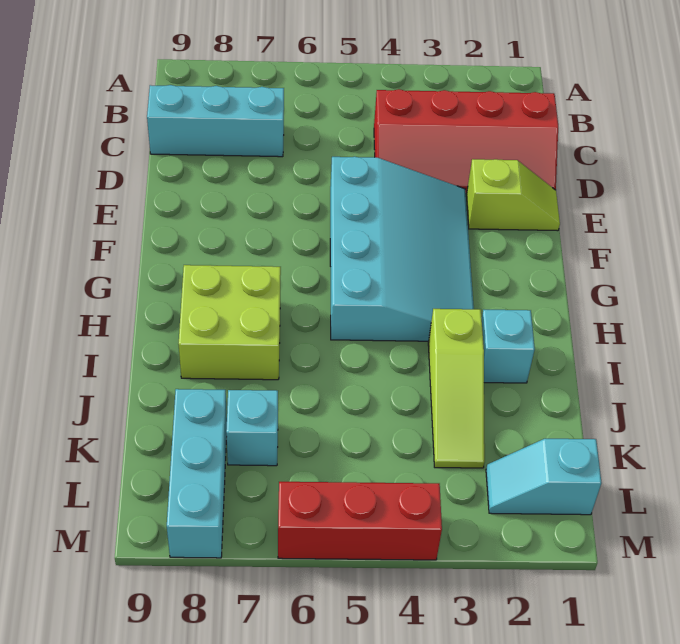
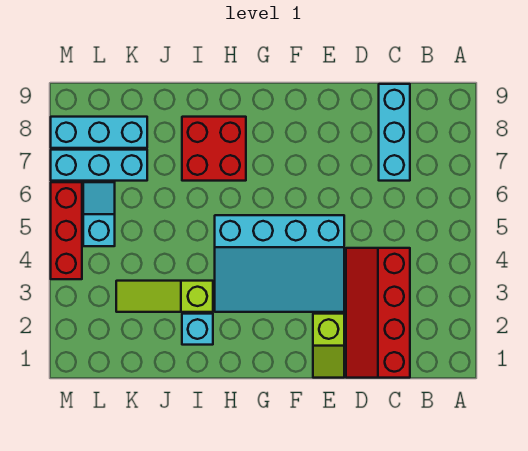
lime brick H7:I8 level 1 -> red brick H7:I8 level 1
cyan brick K7 level 1 -> cyan brick K7:M7 level 1
cyan slope L1:L2 level 1 top 1 -> cyan slope L5:L6 level 1 top 5

